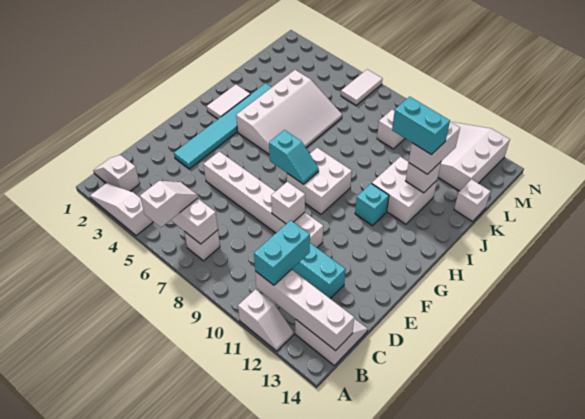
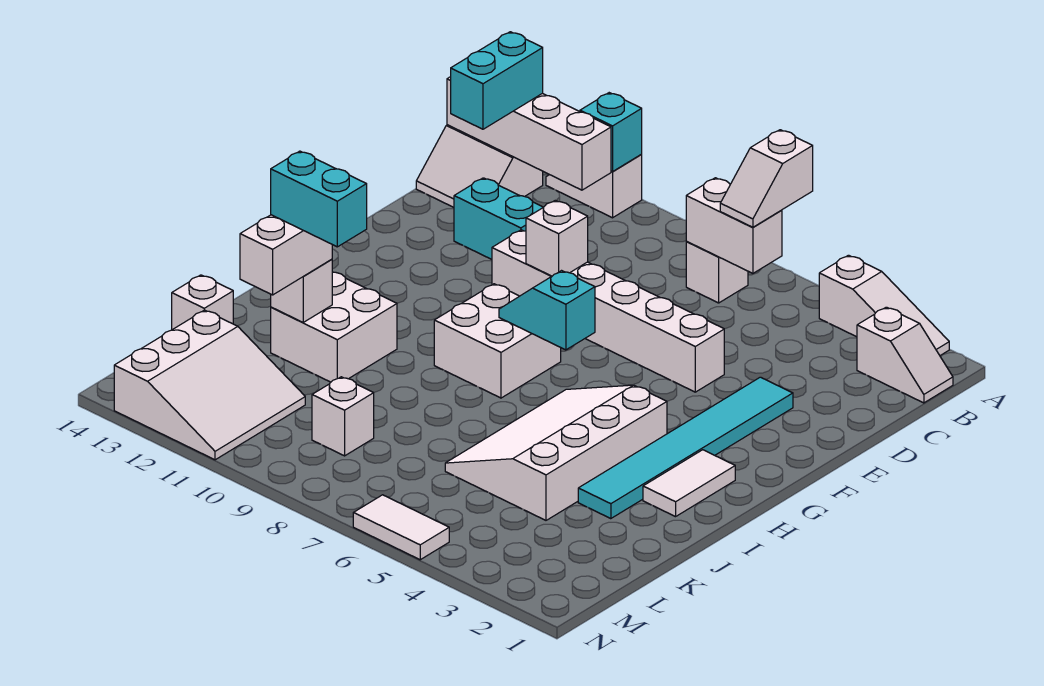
cyan brick B11:C11 level 3 -> cyan brick B13:C13 level 3
cyan brick H11 level 1 -> cyan brick A11 level 2
white tile M6:N6 level 1 -> white tile N5:N6 level 1

